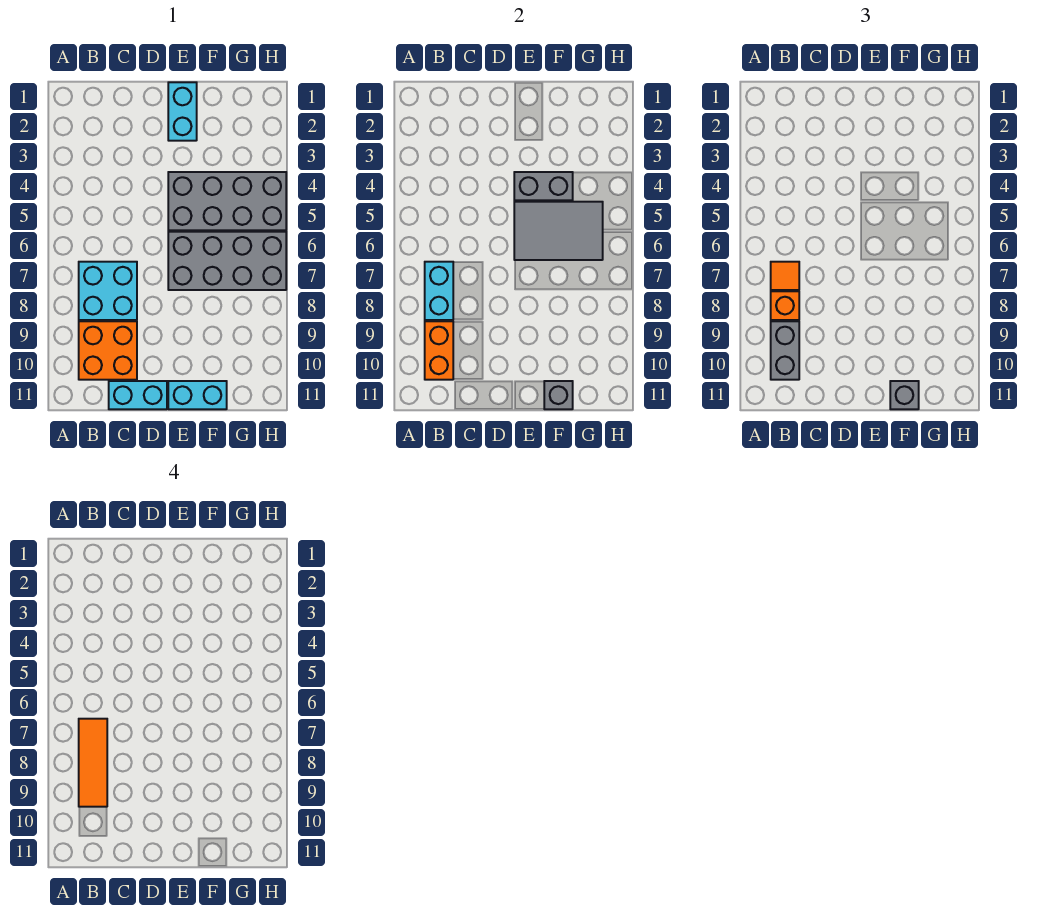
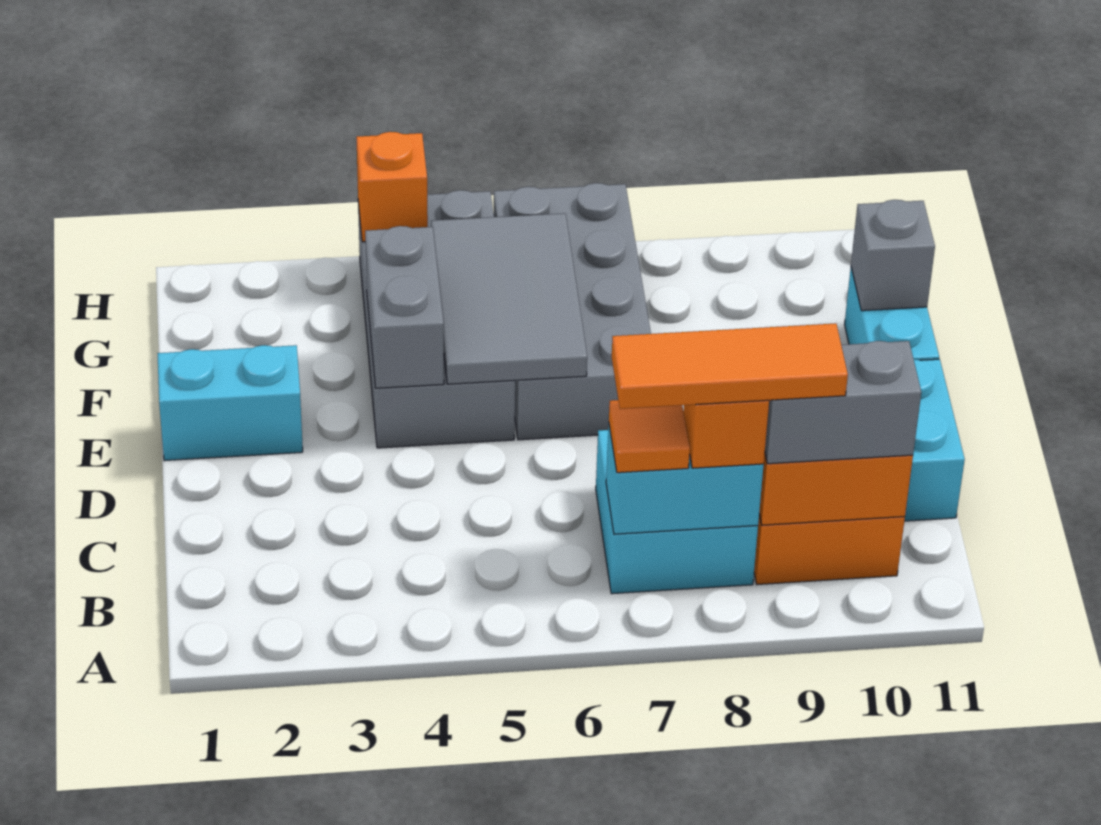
grey brick F11 level 3 -> none
none -> orange brick H4 level 2

